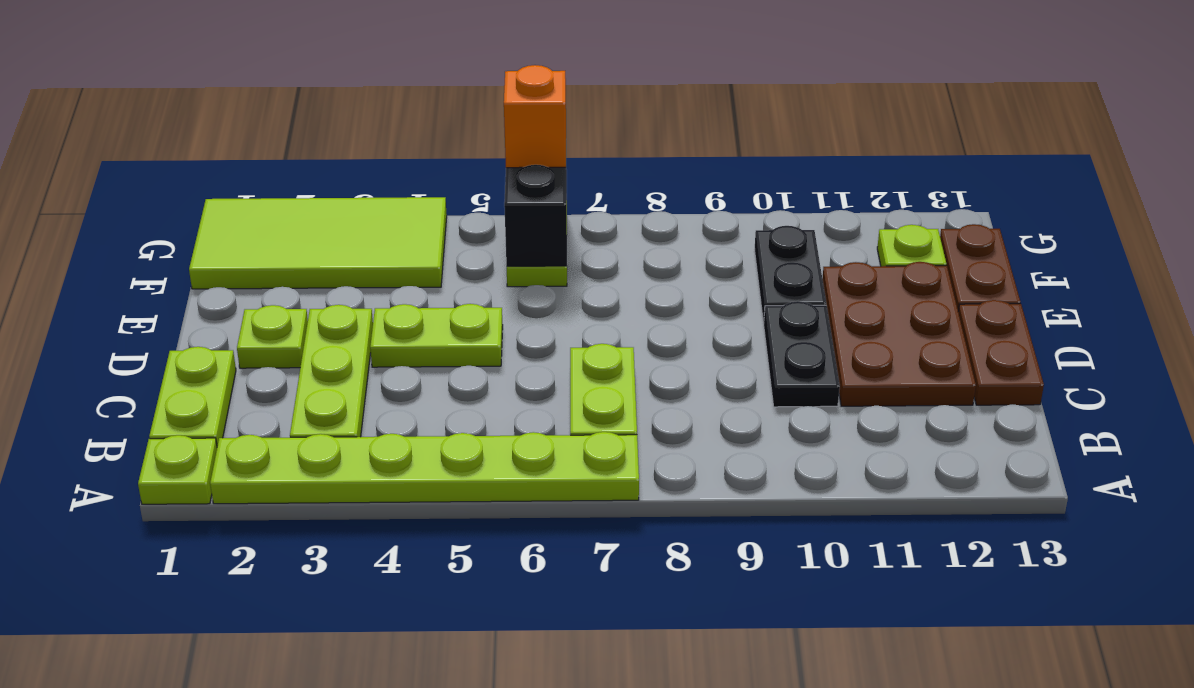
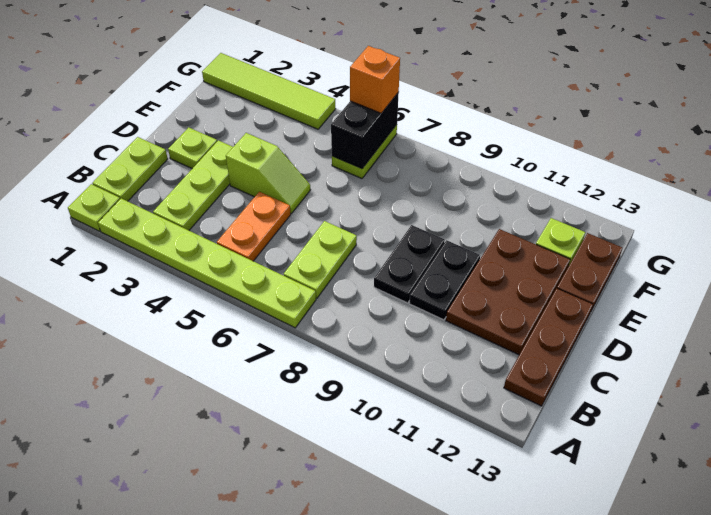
none -> orange plate B5:C5 level 1
brown plate C13:D13 level 1 -> brown plate B13:D13 level 1
lime plate D4:D5 level 1 -> lime slope D4:D5 level 1 top 4
black plate E10:F10 level 1 -> black plate C9:D9 level 1
lime tile F1:G4 level 1 -> lime tile G1:G4 level 1

